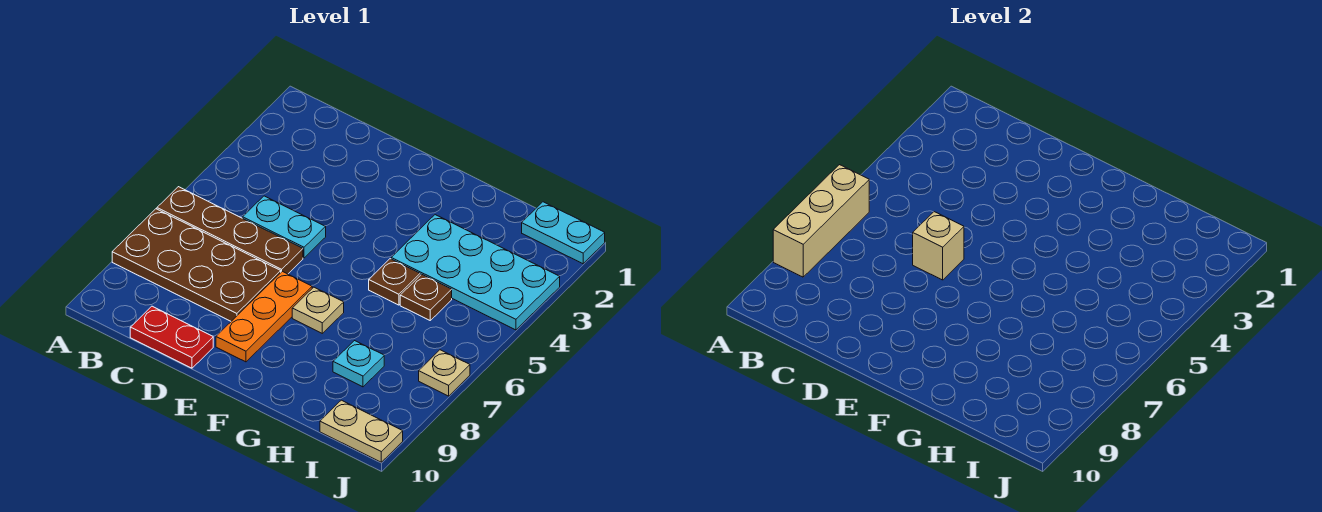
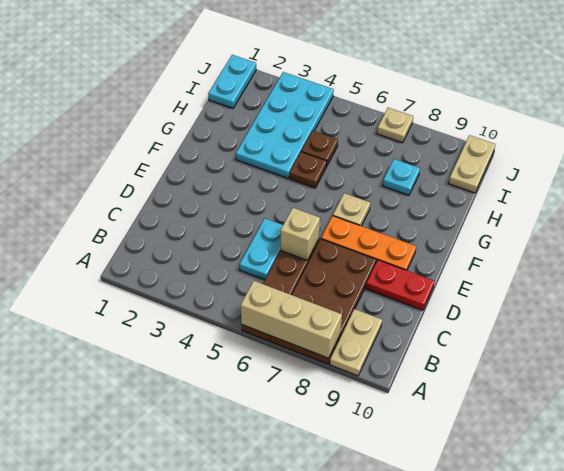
none -> tan plate A9:B9 level 1
red plate C10:D10 level 1 -> red plate D9:D10 level 1

